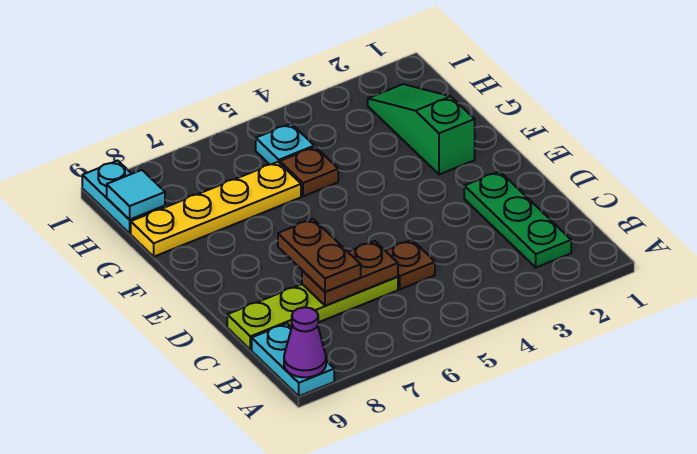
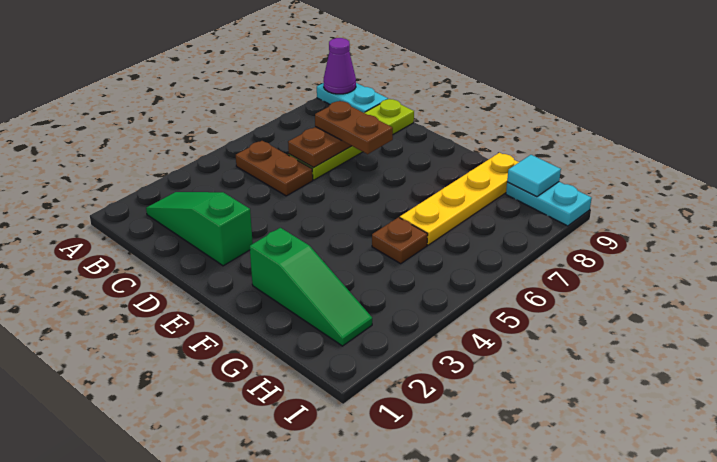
green plate B2:D2 level 1 -> green slope B2:D2 level 1 top D
brown plate C5 level 1 -> brown plate B5:C5 level 1
cyan plate H5 level 1 -> none

